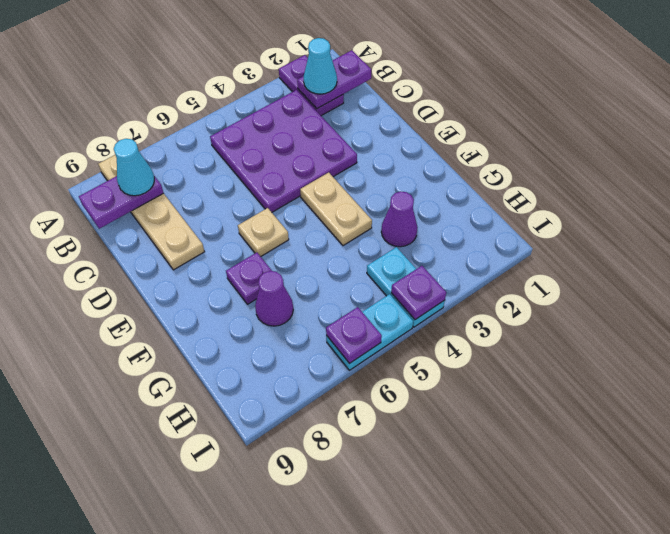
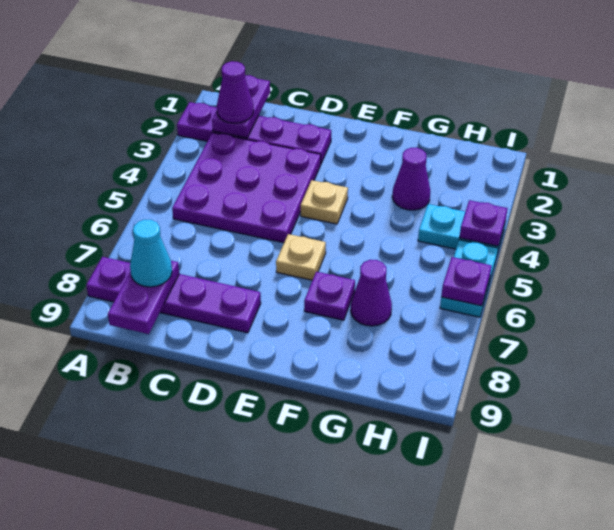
purple plate A2:B2 level 1 -> purple plate A2:D2 level 1
tan plate A8:D8 level 1 -> purple plate A8:D8 level 1
cyan cone B2 level 3 -> purple cone B2 level 3
tan plate E4:F4 level 1 -> tan plate E4 level 1

